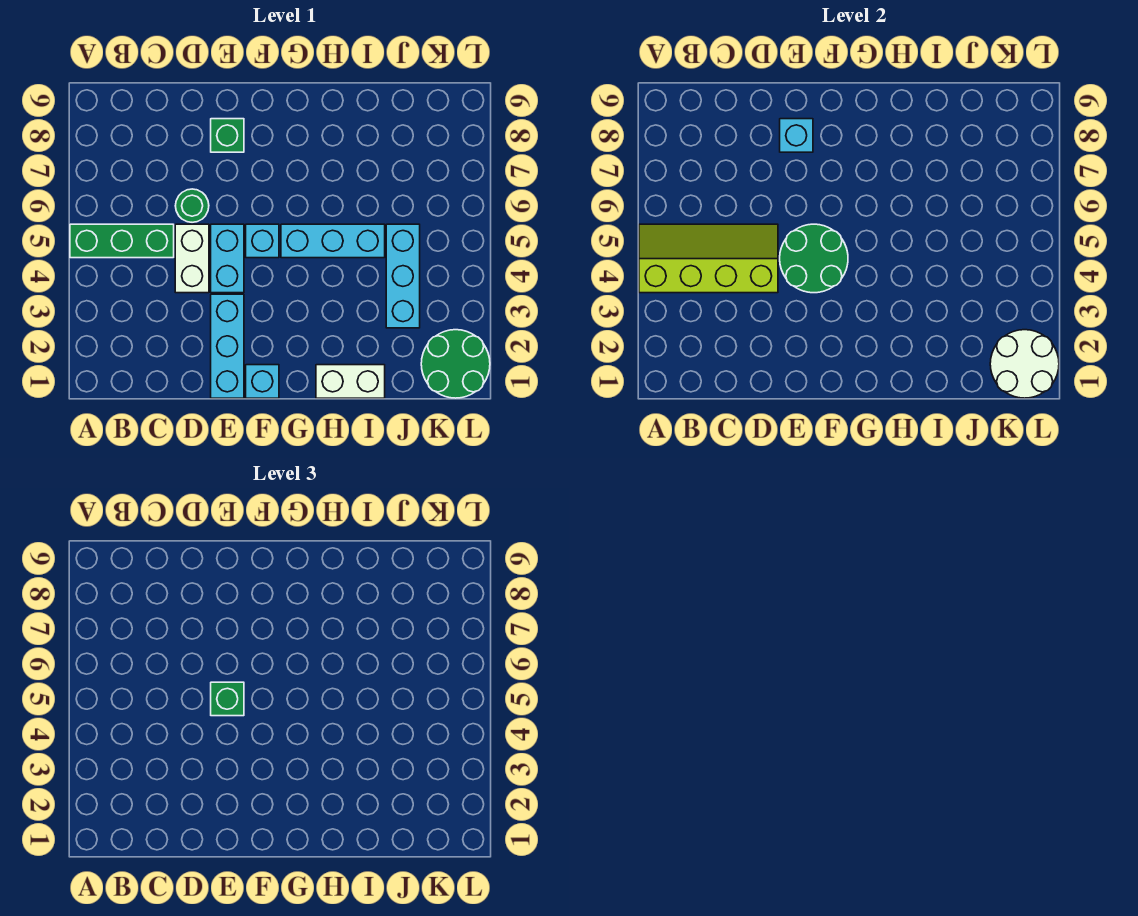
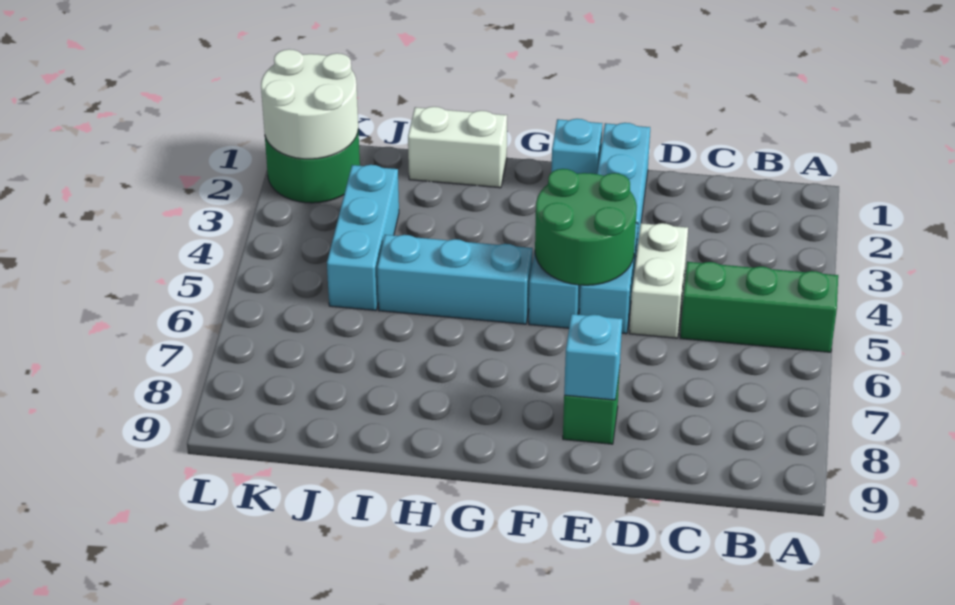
lime slope A4:D5 level 2 top 4 -> none
green round brick D6 level 1 -> none
green brick E5 level 3 -> none

